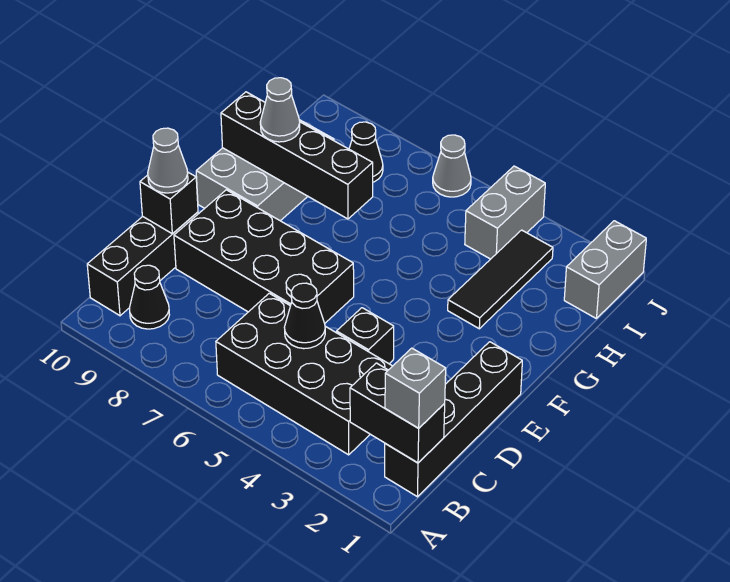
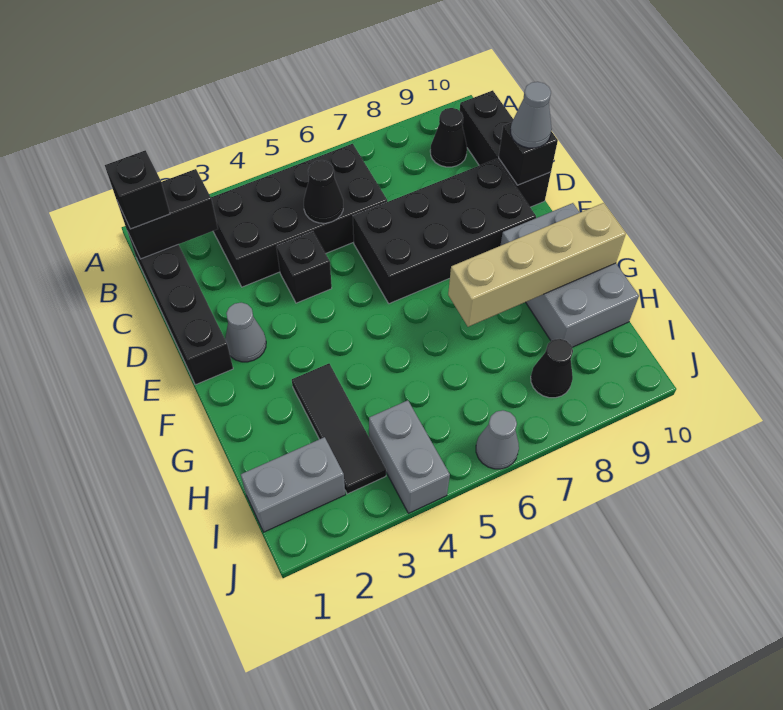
grey brick B1 level 3 -> black brick B1 level 3
black brick G7:G10 level 2 -> tan brick G7:G10 level 2
grey cone G9 level 3 -> grey cone E2 level 1
grey brick I1:J1 level 1 -> grey brick I1:I2 level 1

